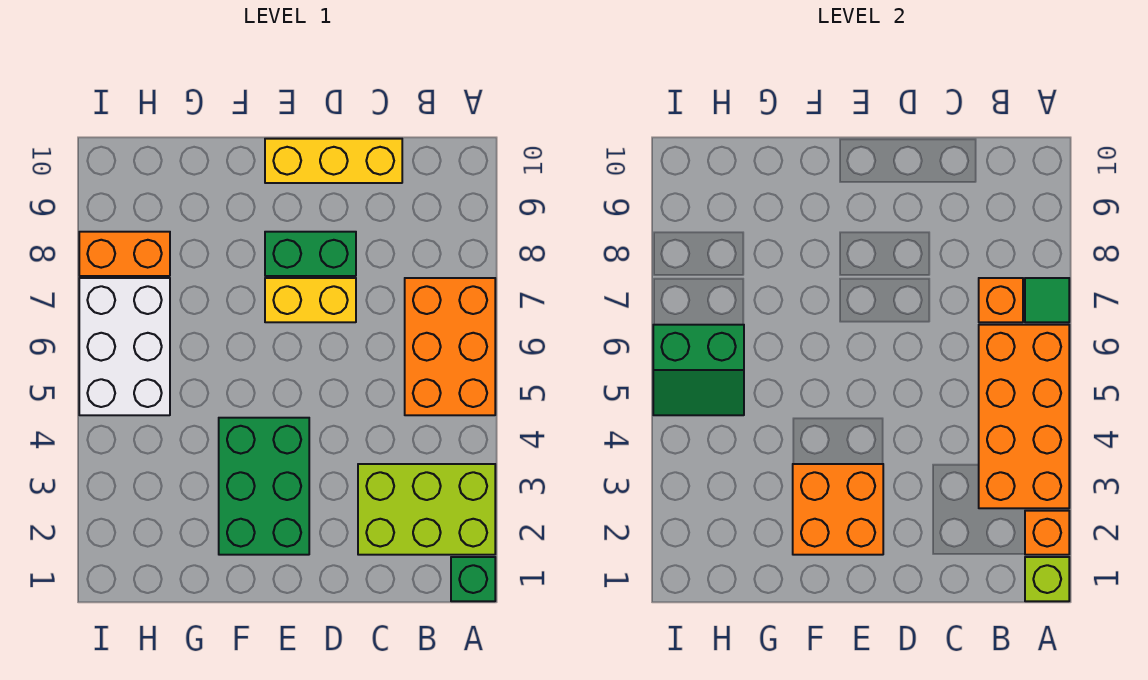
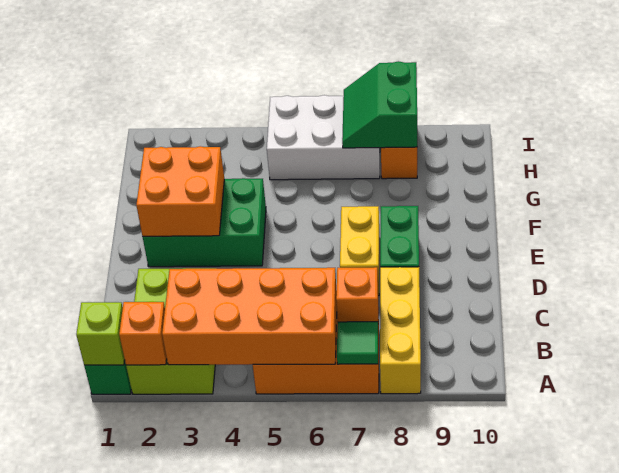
yellow brick C10:E10 level 1 -> yellow brick A8:C8 level 1
green slope H5:I6 level 2 top 6 -> green slope H7:I8 level 2 top 8

